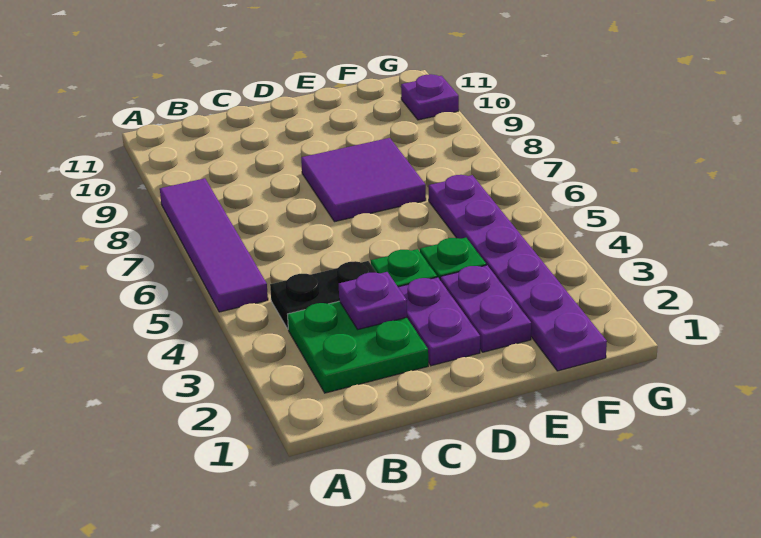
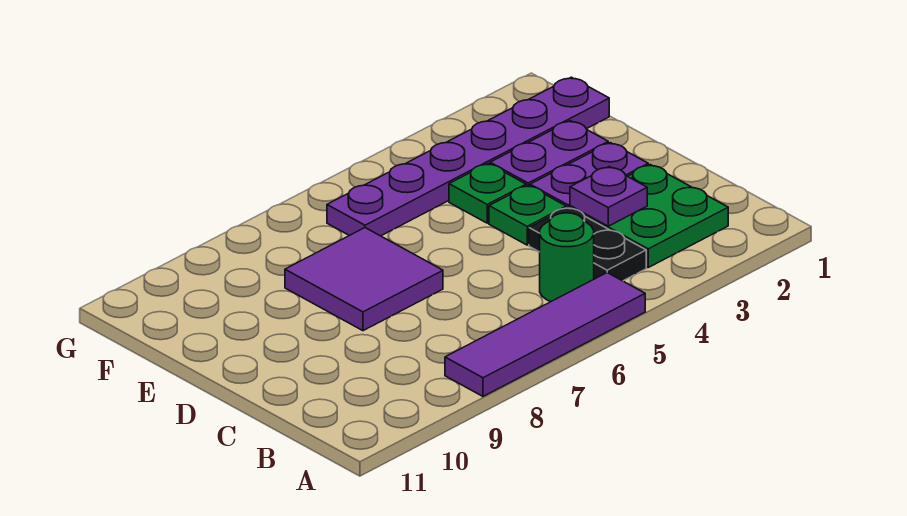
none -> green round brick B5 level 1
purple plate G10 level 1 -> none

